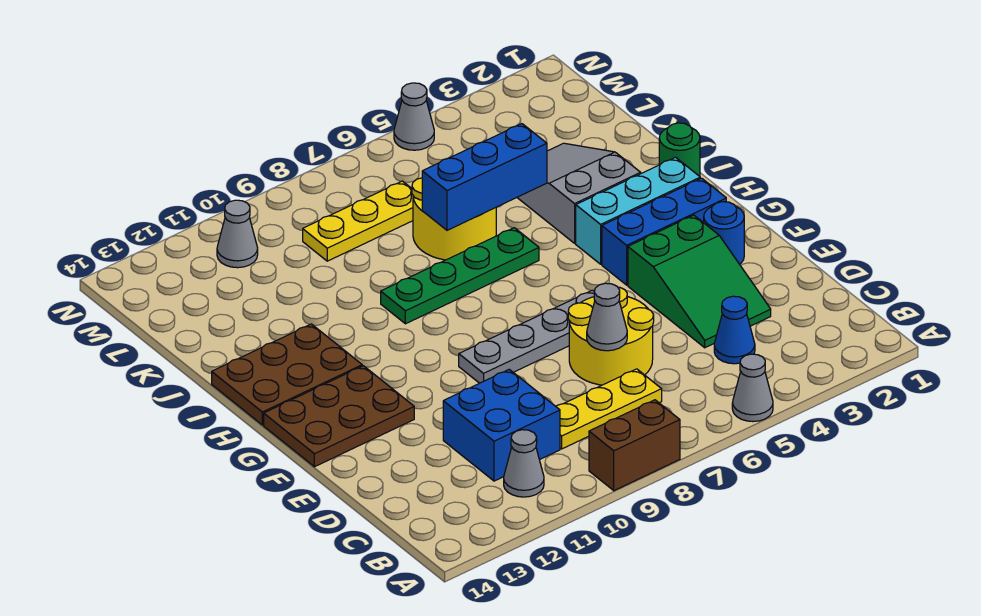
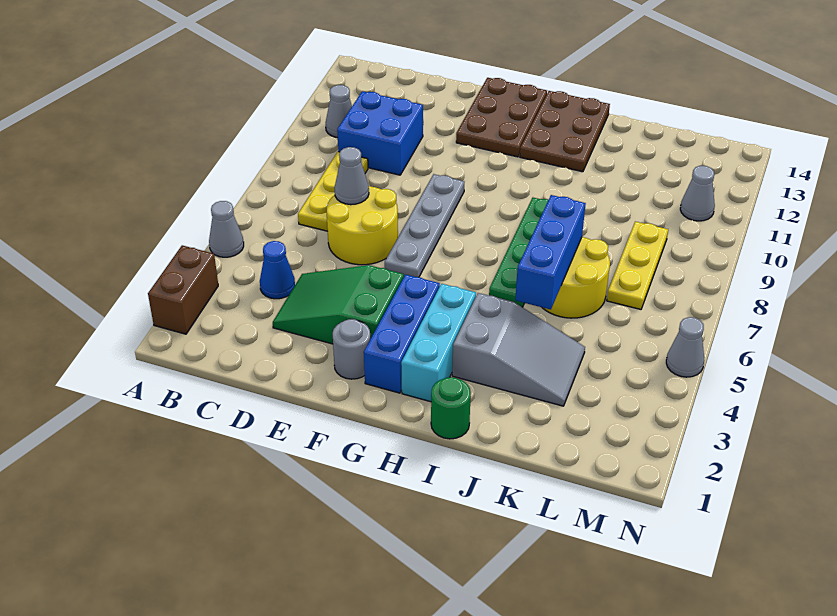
brown brick A8:A9 level 1 -> brown brick A2:A3 level 1
blue round brick F2 level 1 -> grey round brick F2 level 1

